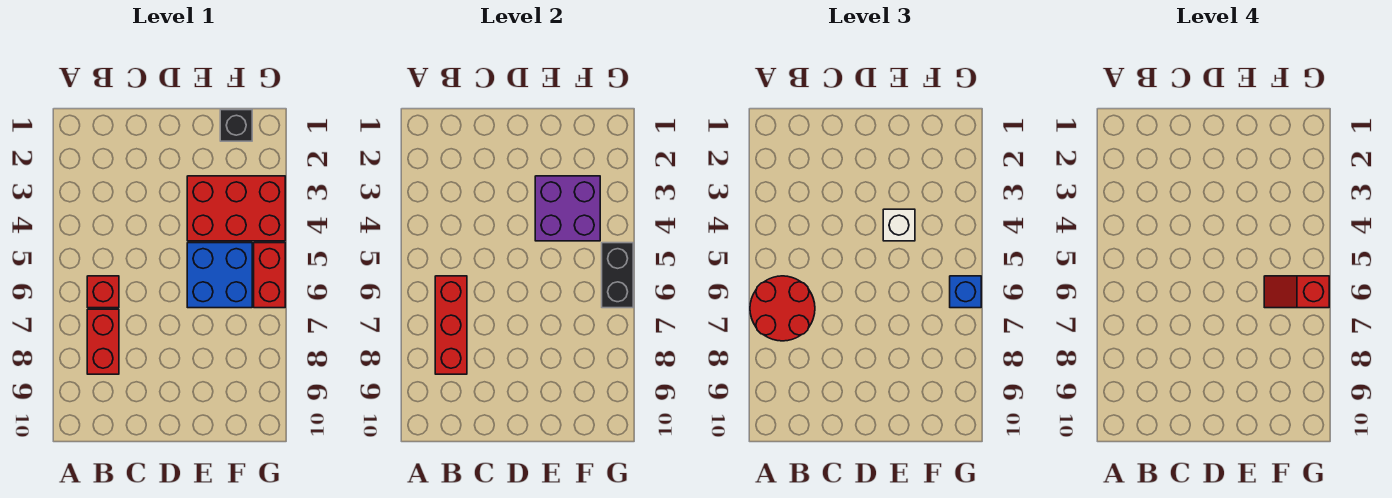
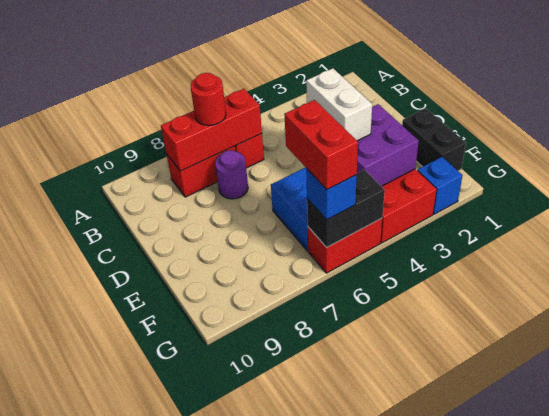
red round brick A6:B7 level 3 -> red round brick B7 level 3
none -> purple round brick C7 level 1
white brick E4 level 3 -> white brick D4:E4 level 3
black brick F1 level 1 -> black brick E1:F1 level 1
red slope F6:G6 level 4 top G -> red brick F6:G6 level 4
none -> blue brick G2 level 1

